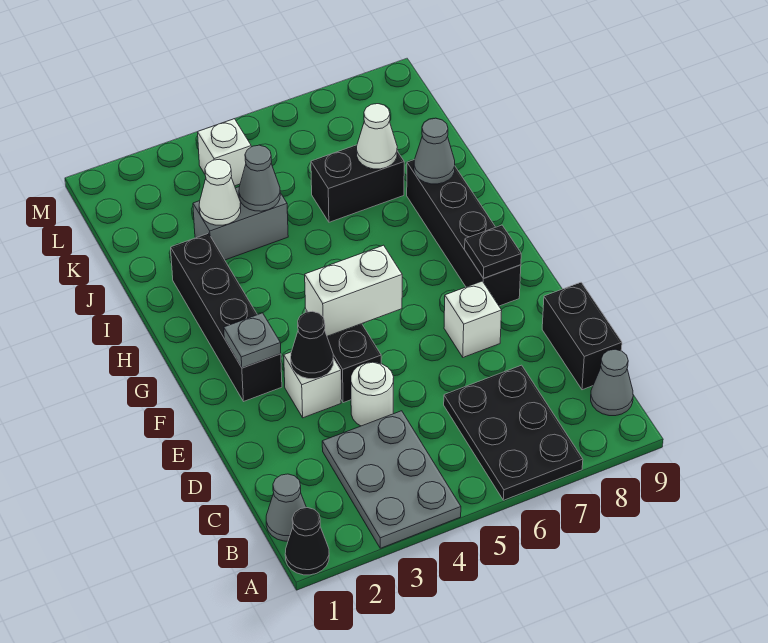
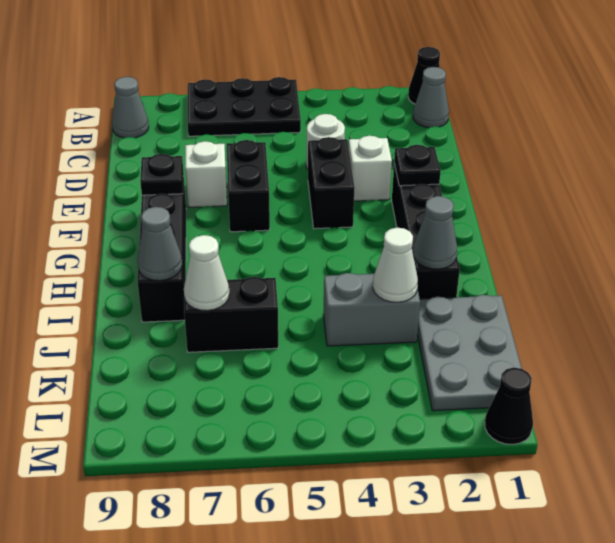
grey plate A3:C4 level 1 -> grey plate J1:L2 level 1
black plate A6:C7 level 1 -> black plate A5:B7 level 1
black brick C9:D9 level 1 -> black brick E6:F6 level 1
black cone E3 level 2 -> black cone M1 level 1
grey plate F2 level 2 -> black plate F2 level 2
white brick F4:F5 level 2 -> none
grey cone J4 level 2 -> grey cone I2 level 2
white brick L4 level 1 -> none

